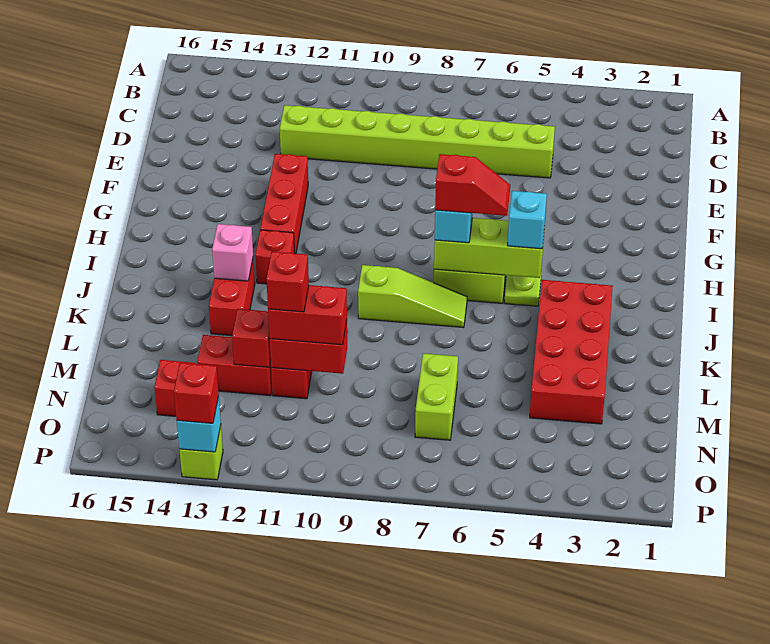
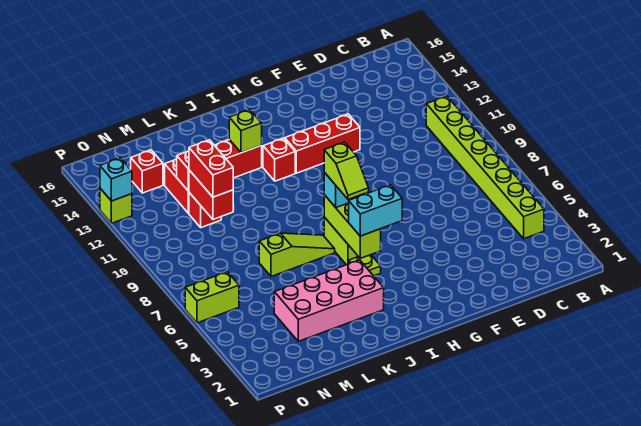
lime brick D5:D12 level 1 -> lime brick B4:B11 level 1
cyan brick I5 level 3 -> cyan brick H5:I5 level 3
red slope I6:I7 level 4 top 7 -> lime slope I6:I7 level 4 top 7
red brick J3:M4 level 1 -> pink brick J3:M4 level 1
lime slope J7:J9 level 1 top 9 -> lime slope J7:L7 level 1 top L
pink brick J13 level 2 -> lime brick J13 level 2
lime brick M7:N7 level 1 -> lime brick O6:P6 level 1
red brick M11 level 4 -> none
red brick P13 level 3 -> none

